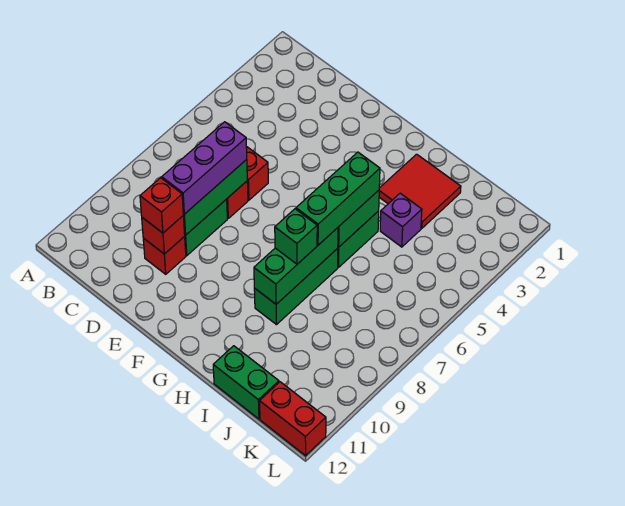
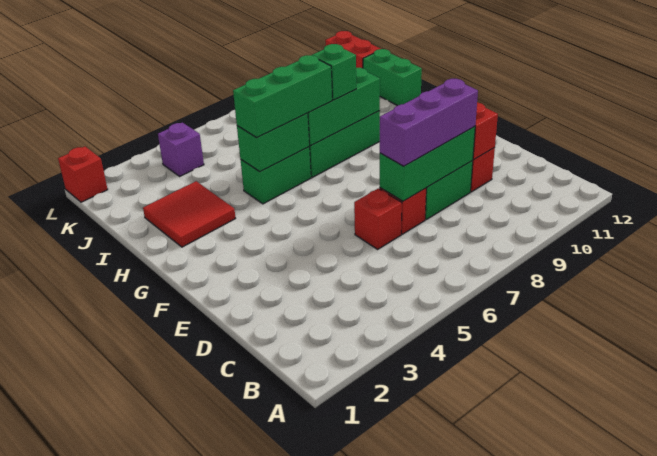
red brick D10 level 3 -> red brick L1 level 1
purple brick I4 level 1 -> purple brick K4 level 1

